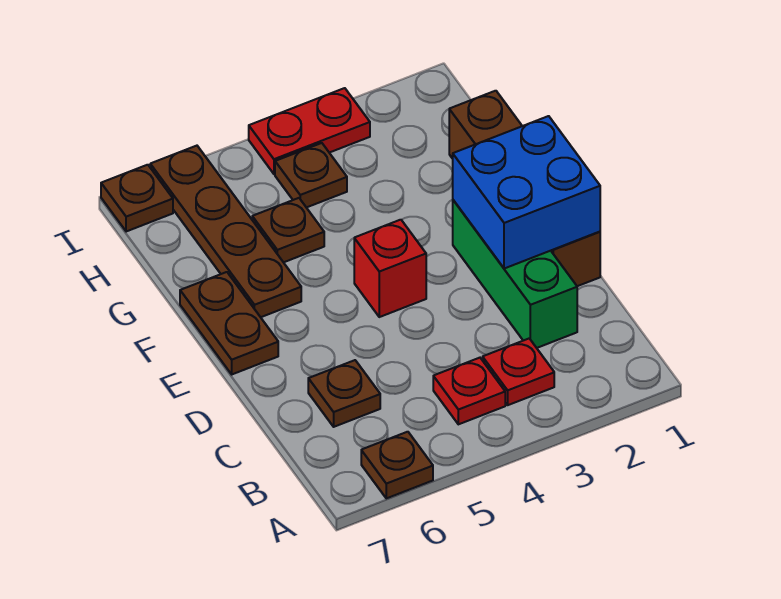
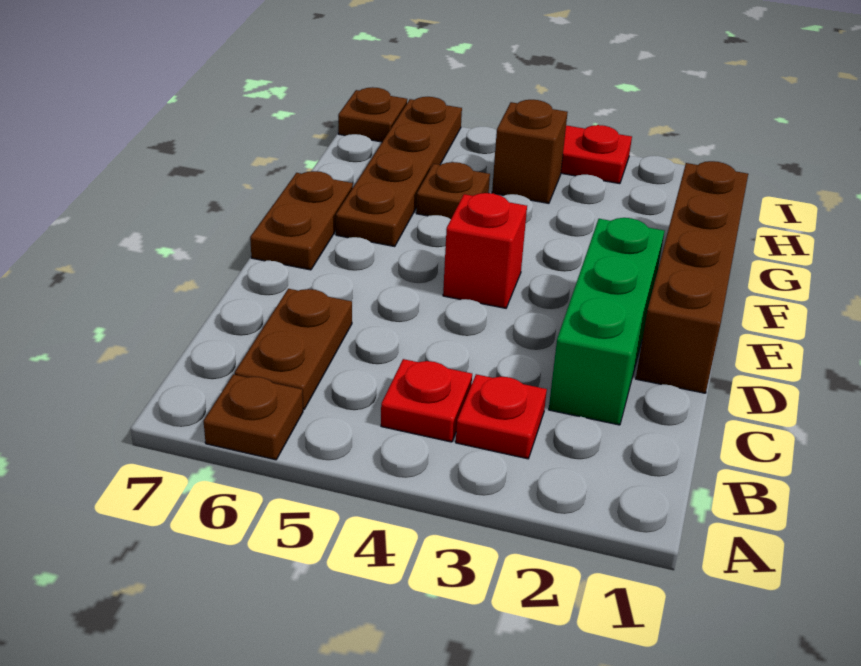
brown plate C6 level 1 -> brown plate B6:C6 level 1
blue brick D1:E2 level 2 -> none
brown plate H4 level 1 -> brown brick H4 level 1

